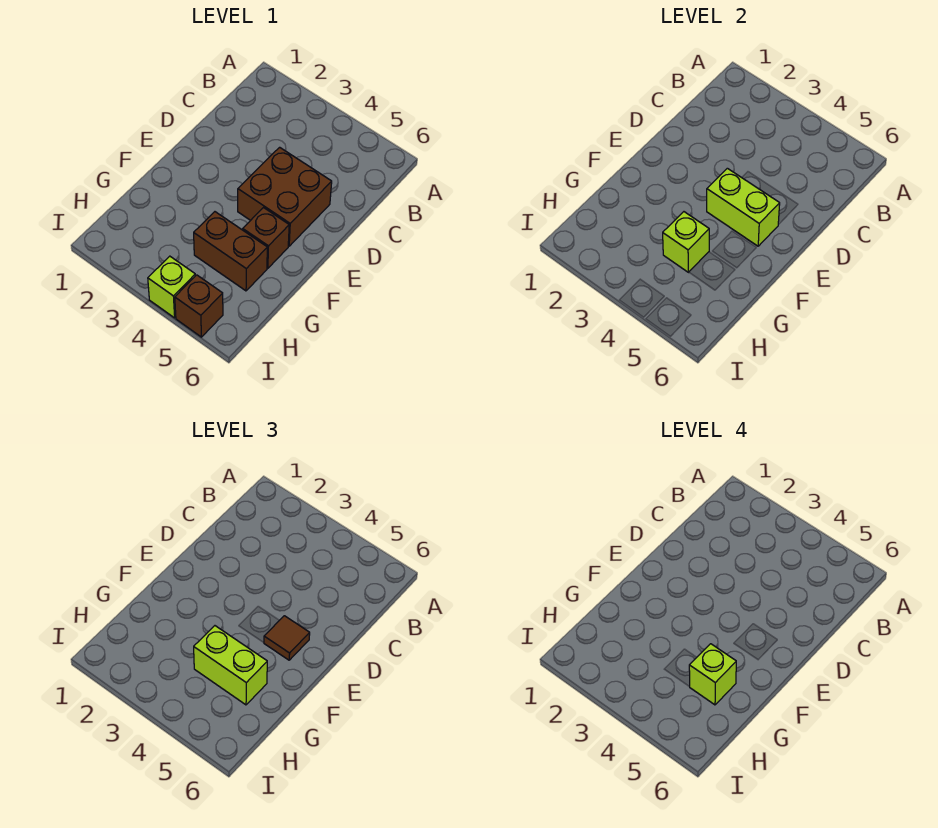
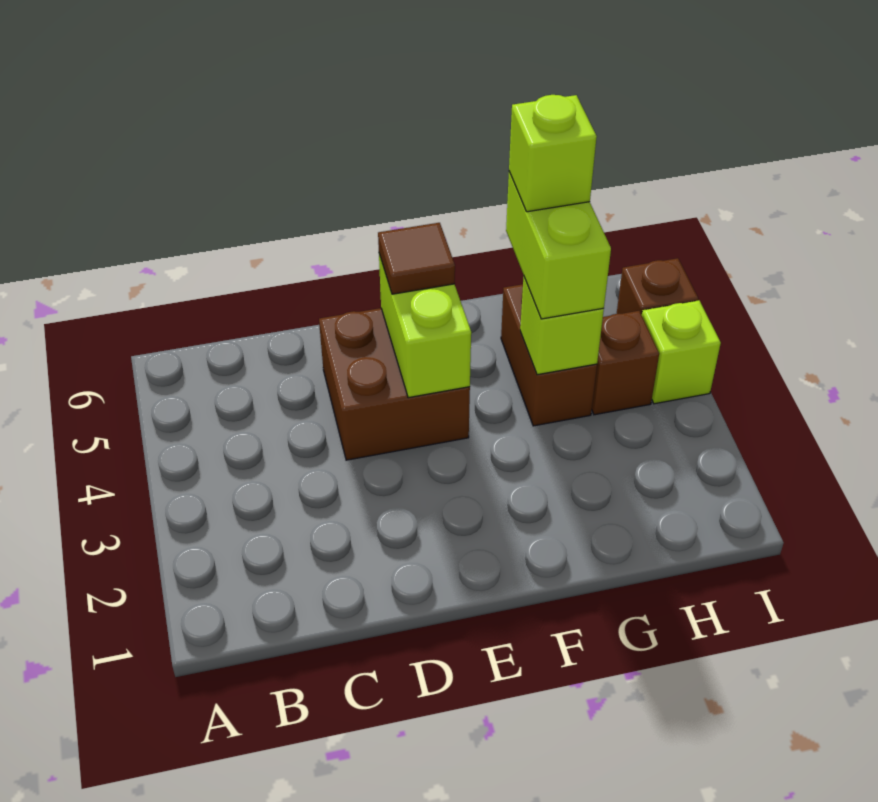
brown brick F5 level 1 -> brown brick H4 level 1

